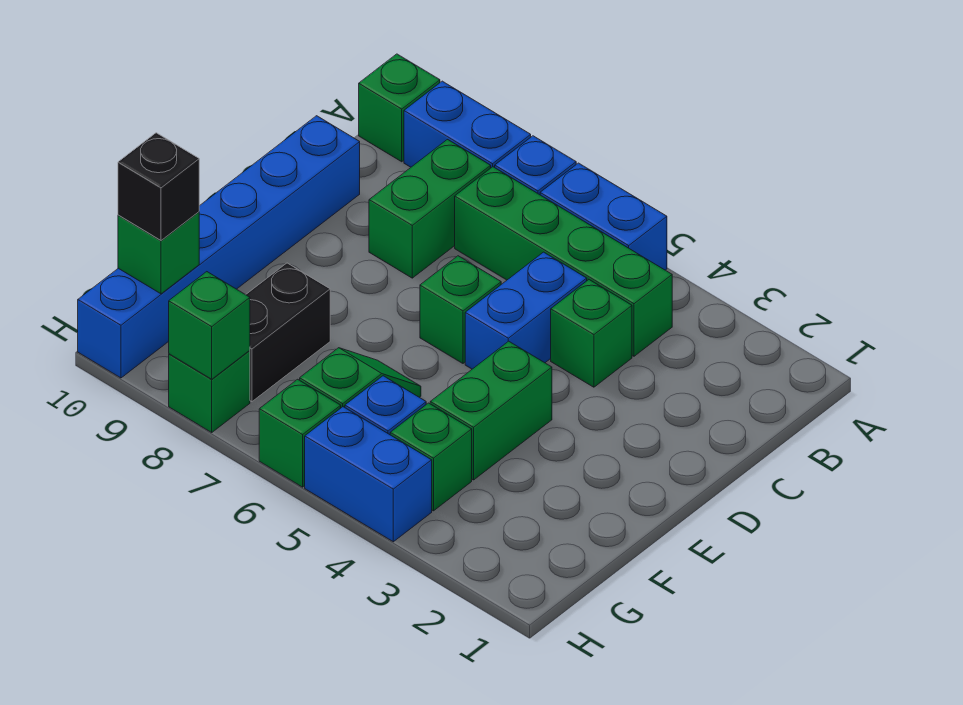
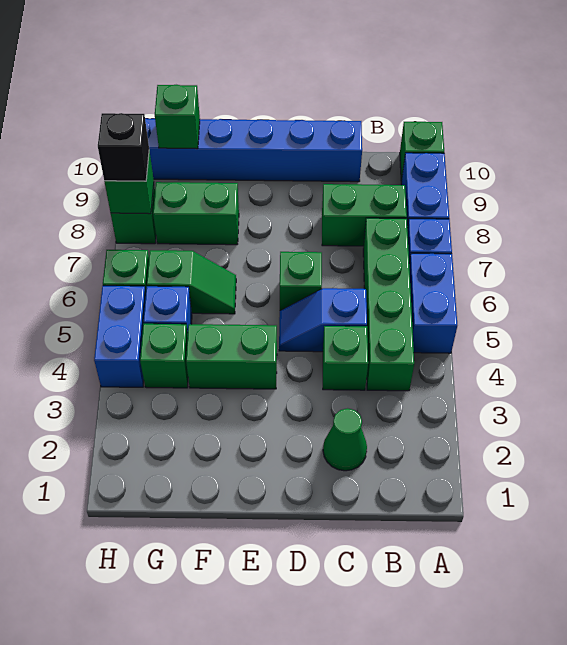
none -> green cone C2 level 1
blue brick C5:D5 level 1 -> blue slope C5:D5 level 1 top C
black brick F8:G8 level 1 -> green brick F8:G8 level 1
black brick G10 level 3 -> black brick H8 level 3

